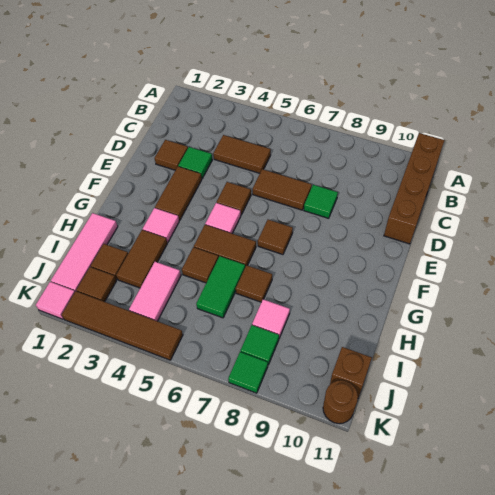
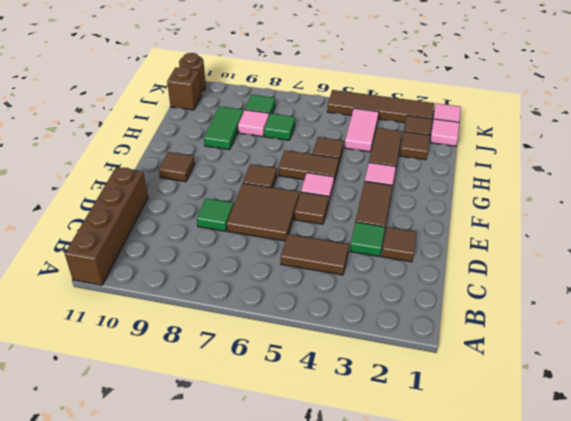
brown tile D6:D7 level 1 -> brown tile D6:E7 level 1
pink tile H1:J1 level 1 -> pink tile J1 level 1
green tile H6:I6 level 1 -> green tile H9:I9 level 1
brown tile H7 level 1 -> brown tile F10 level 1
green tile K8 level 1 -> green tile I7 level 1

